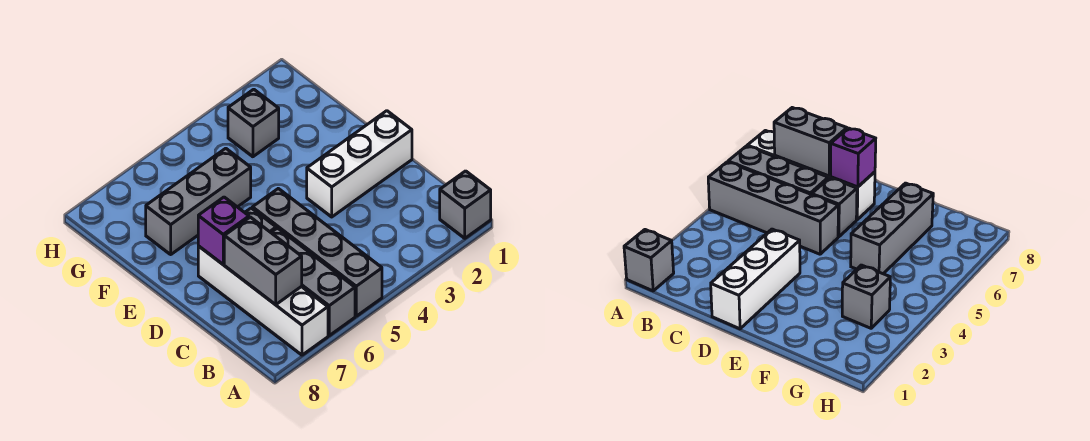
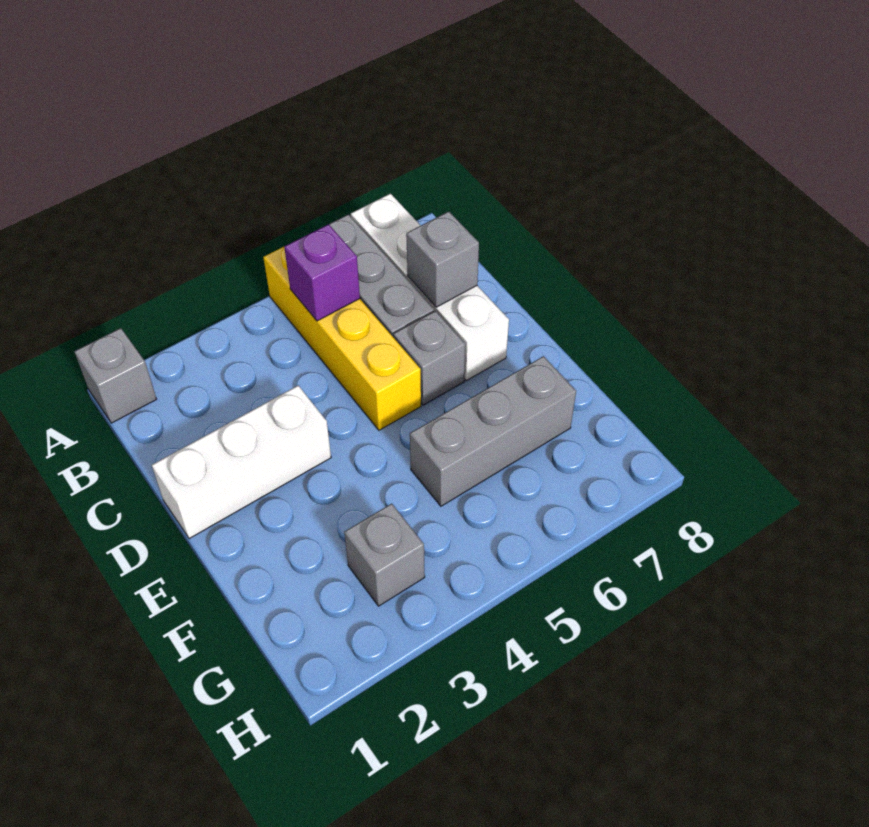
grey brick A5:D5 level 1 -> yellow brick A5:D5 level 1
grey brick B7:C7 level 2 -> grey brick C7 level 2
purple brick D7 level 2 -> purple brick B5 level 2

